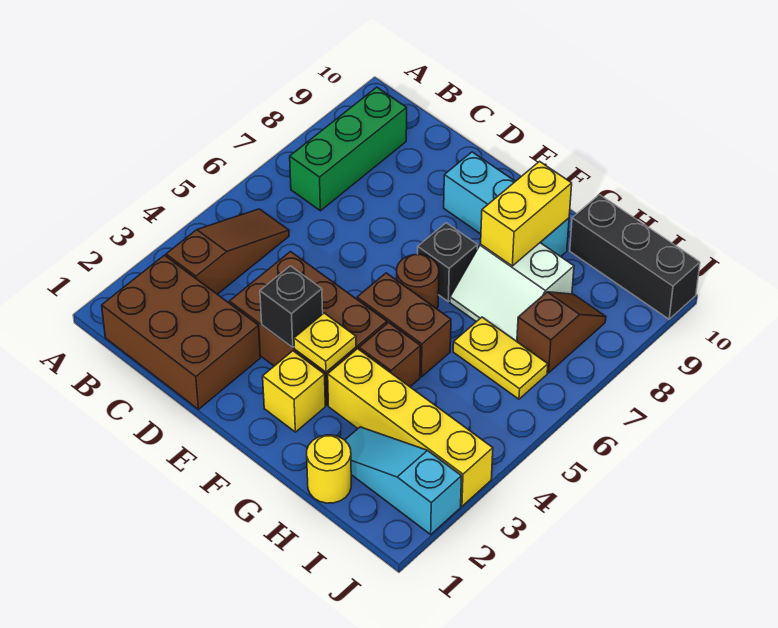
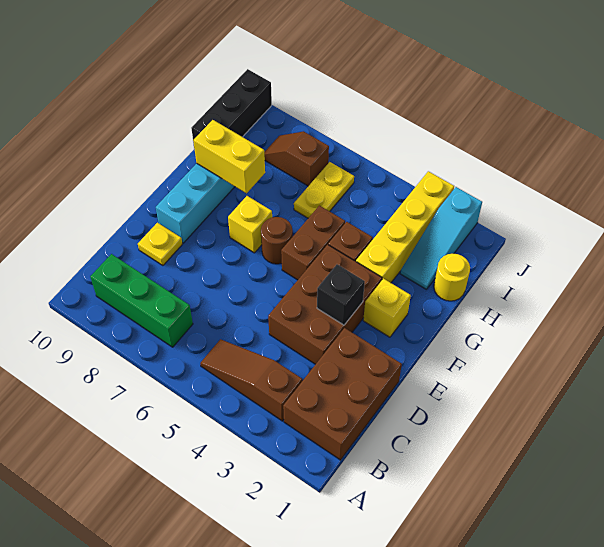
yellow plate F3 level 2 -> yellow plate D9 level 1
black brick F7 level 1 -> yellow brick F7 level 1
white slope G7:H8 level 1 top 8 -> none

